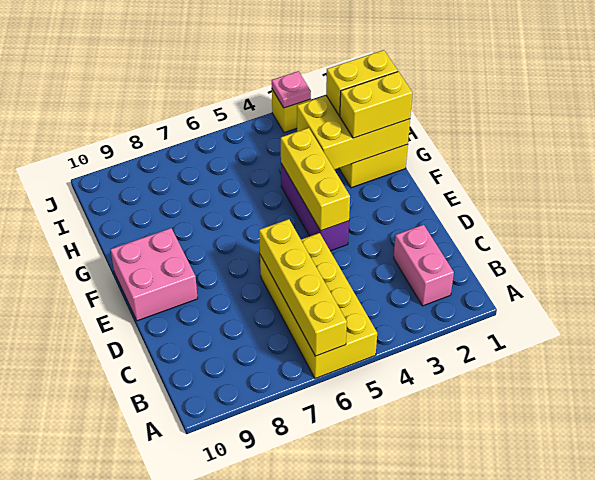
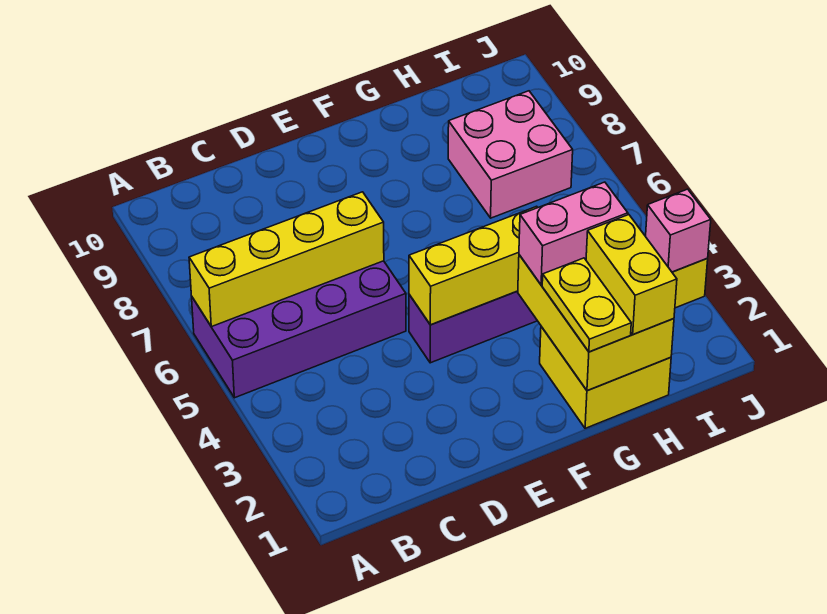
yellow brick A5:D6 level 1 -> purple brick A5:D6 level 1
pink brick B2:C2 level 1 -> pink brick G3:H3 level 3
pink brick E9:F10 level 1 -> pink brick H7:I8 level 1
yellow brick G1:G2 level 3 -> yellow plate G1:G2 level 3
pink plate J3 level 2 -> pink brick J3 level 2

